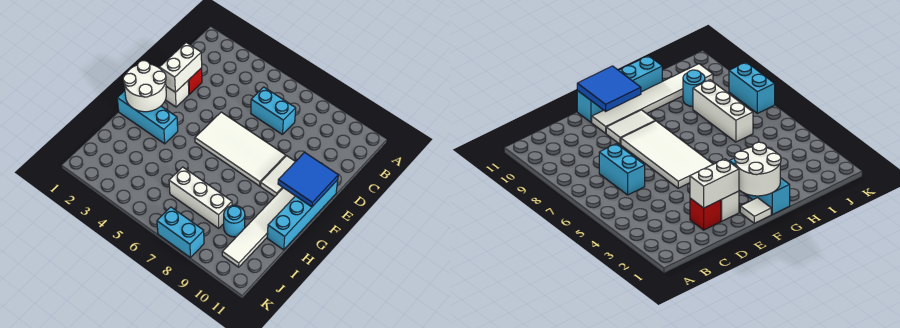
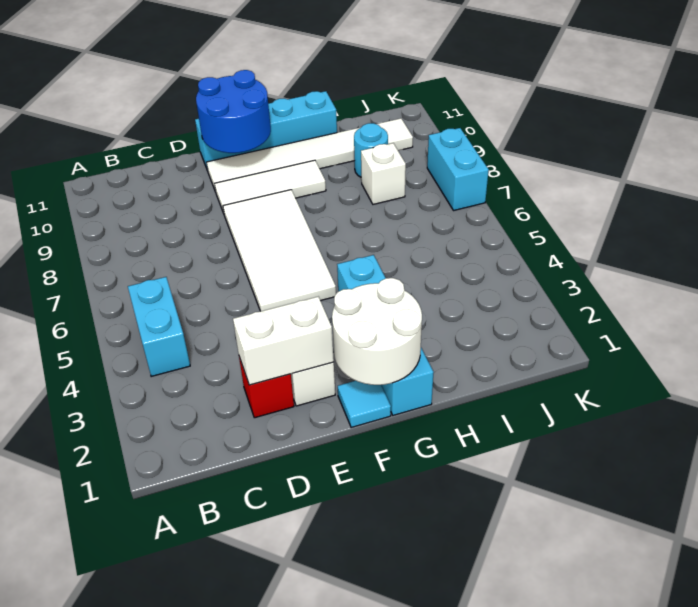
cyan brick C6:C7 level 1 -> cyan brick B4:B5 level 1
white tile E9:F9 level 1 -> white tile E9:G9 level 1
blue tile E10:F11 level 2 -> blue round brick E10:F11 level 2
white tile F1 level 1 -> cyan tile F1 level 1
cyan brick G1:G3 level 1 -> cyan brick G1:G4 level 1
white brick I6:I8 level 1 -> white brick I8 level 1

